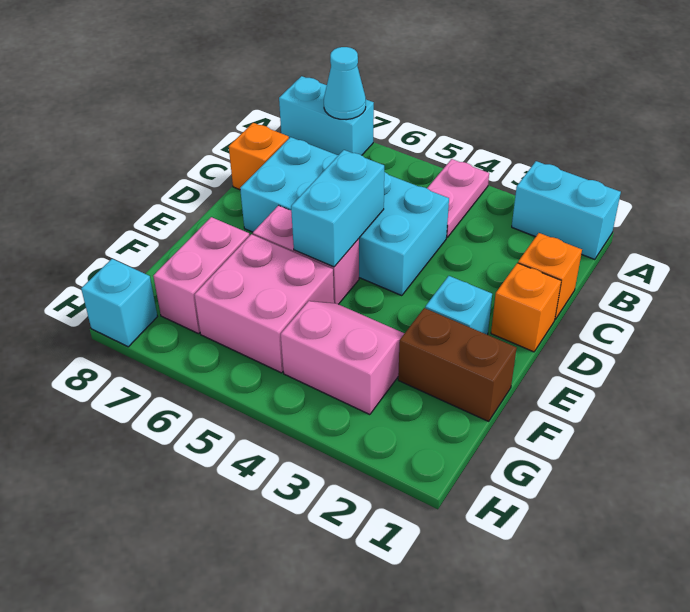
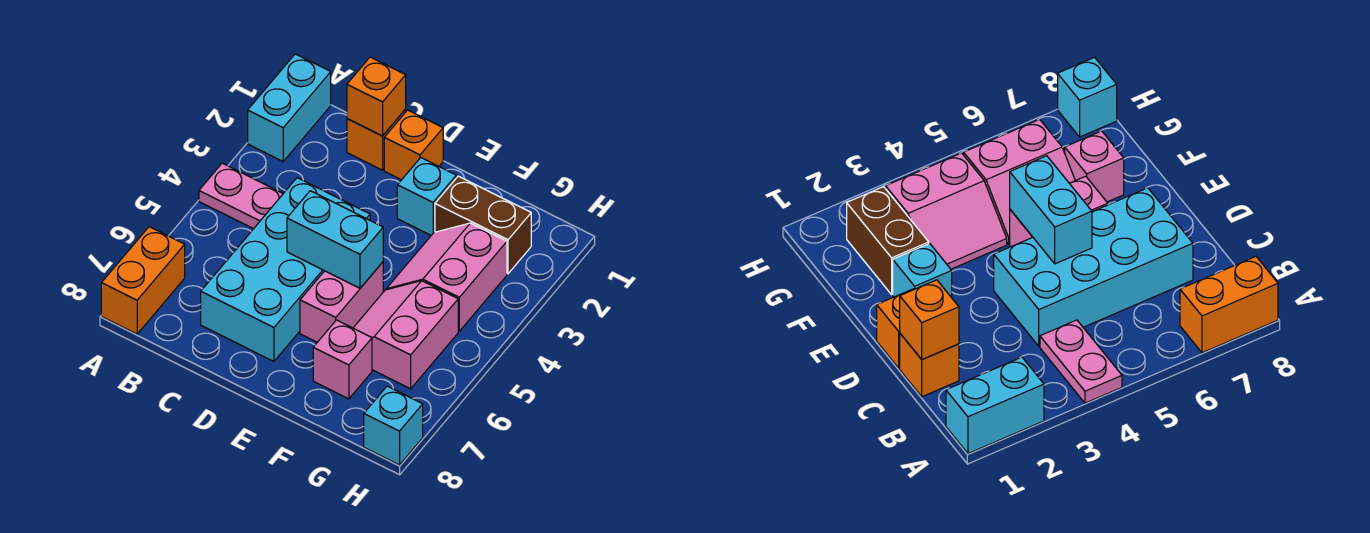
cyan brick A7:A8 level 1 -> orange brick A7:A8 level 1
cyan cone A7 level 2 -> none
orange brick C8 level 1 -> orange brick C1 level 2
brown brick F1:F2 level 1 -> brown brick F2:G2 level 1
pink brick F5:G6 level 1 -> pink slope F5:G6 level 1 top G
pink brick F7:G7 level 1 -> pink brick F7 level 1

